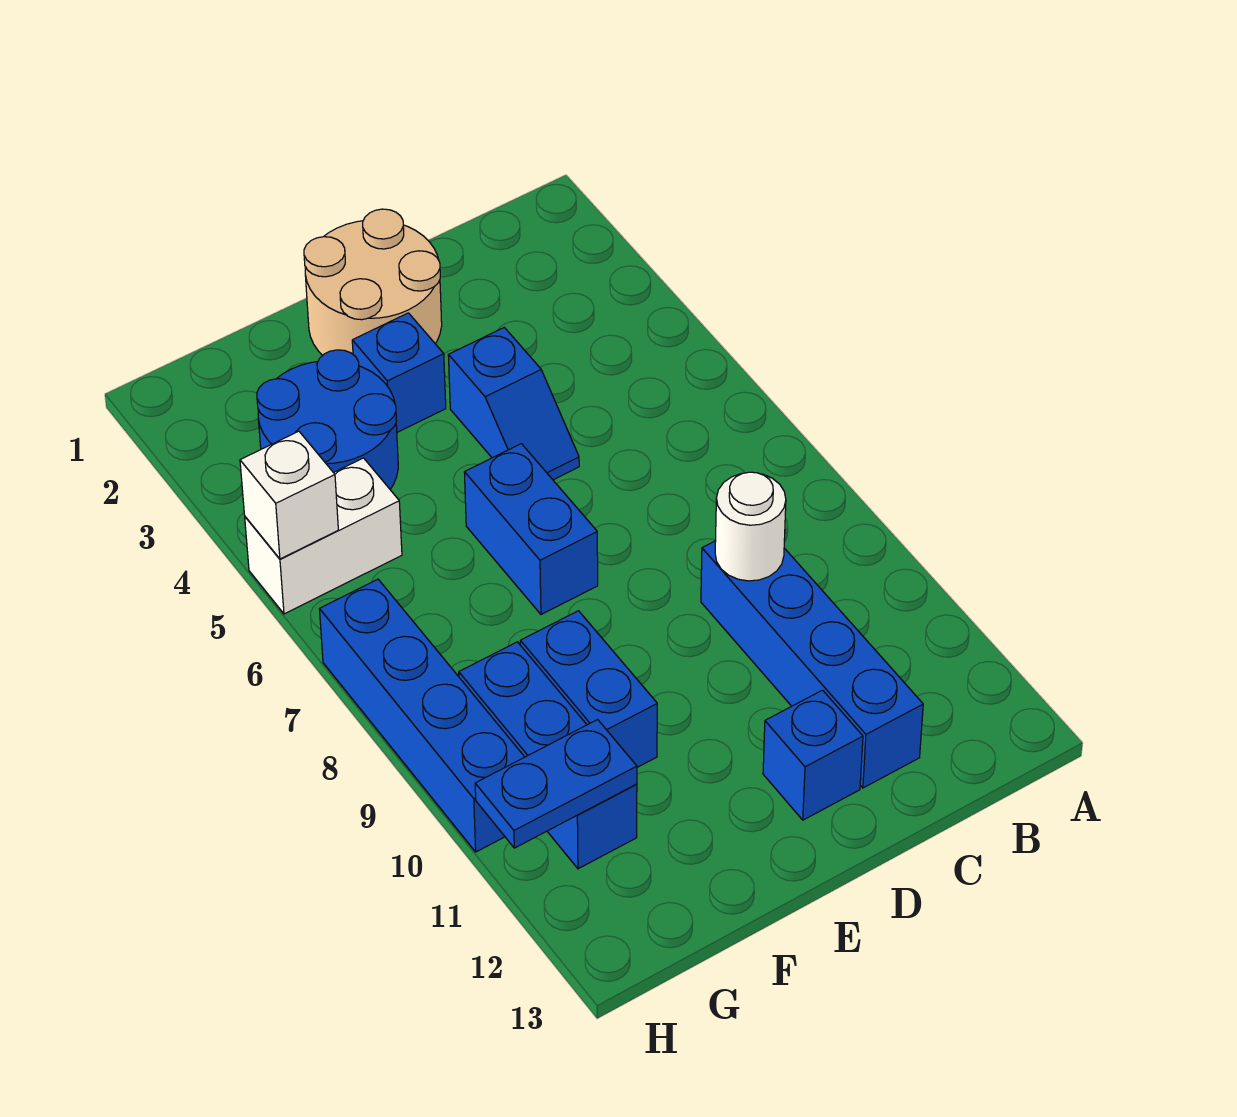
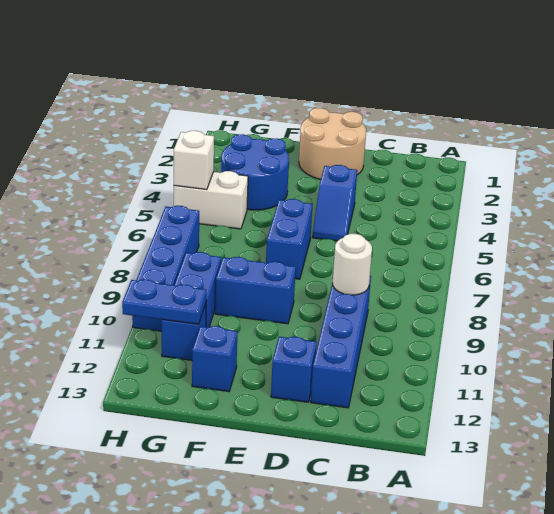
blue brick E3 level 1 -> blue brick F12 level 1
blue brick F9:F10 level 1 -> blue brick E9:F9 level 1

